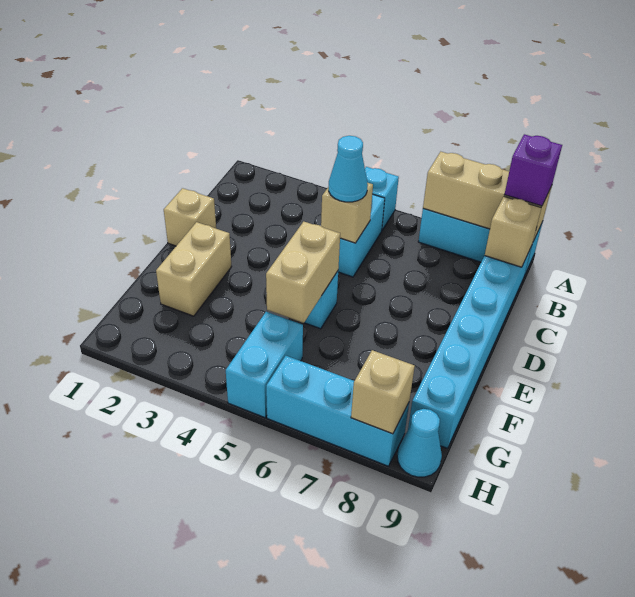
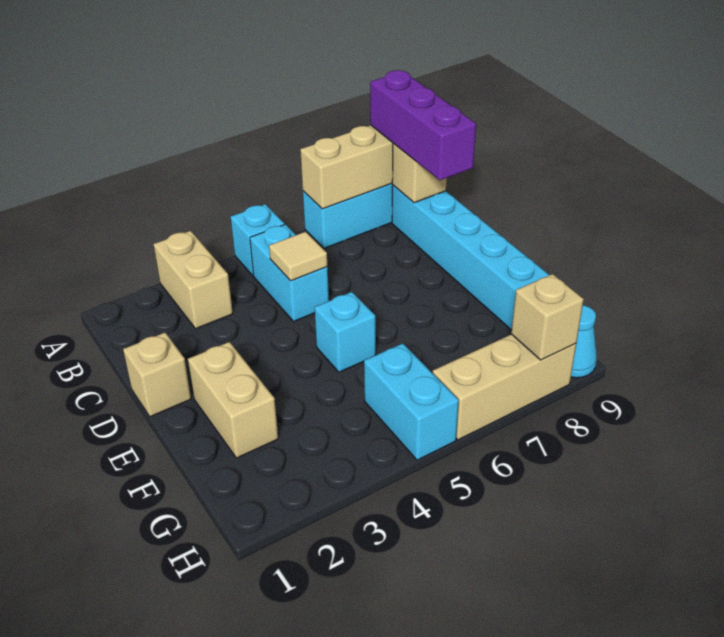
purple brick A9 level 3 -> purple brick A9:C9 level 3
tan brick C5 level 2 -> tan tile C5 level 2
cyan cone C5 level 3 -> none
tan brick E5:F5 level 2 -> tan brick A3:B3 level 1
cyan brick H6:H8 level 1 -> tan brick H6:H8 level 1

